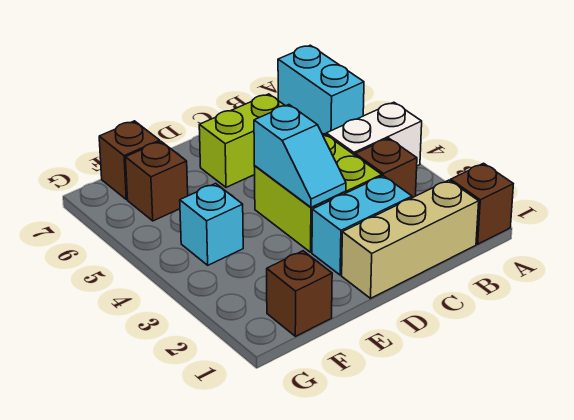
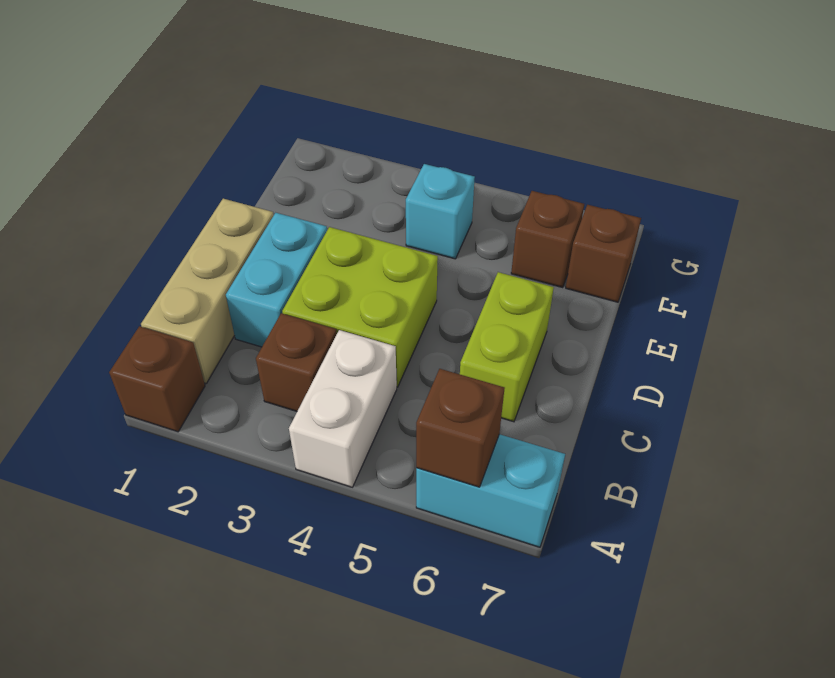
cyan slope D3:D4 level 2 top 4 -> none
brown brick F1 level 1 -> brown brick A6 level 2

